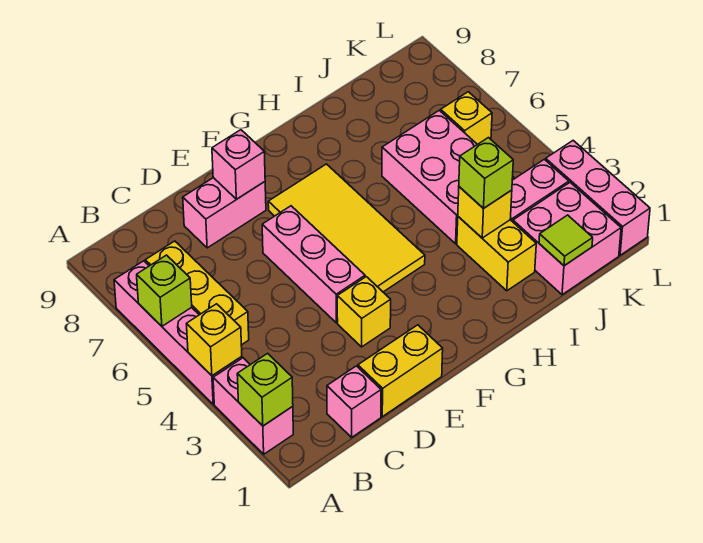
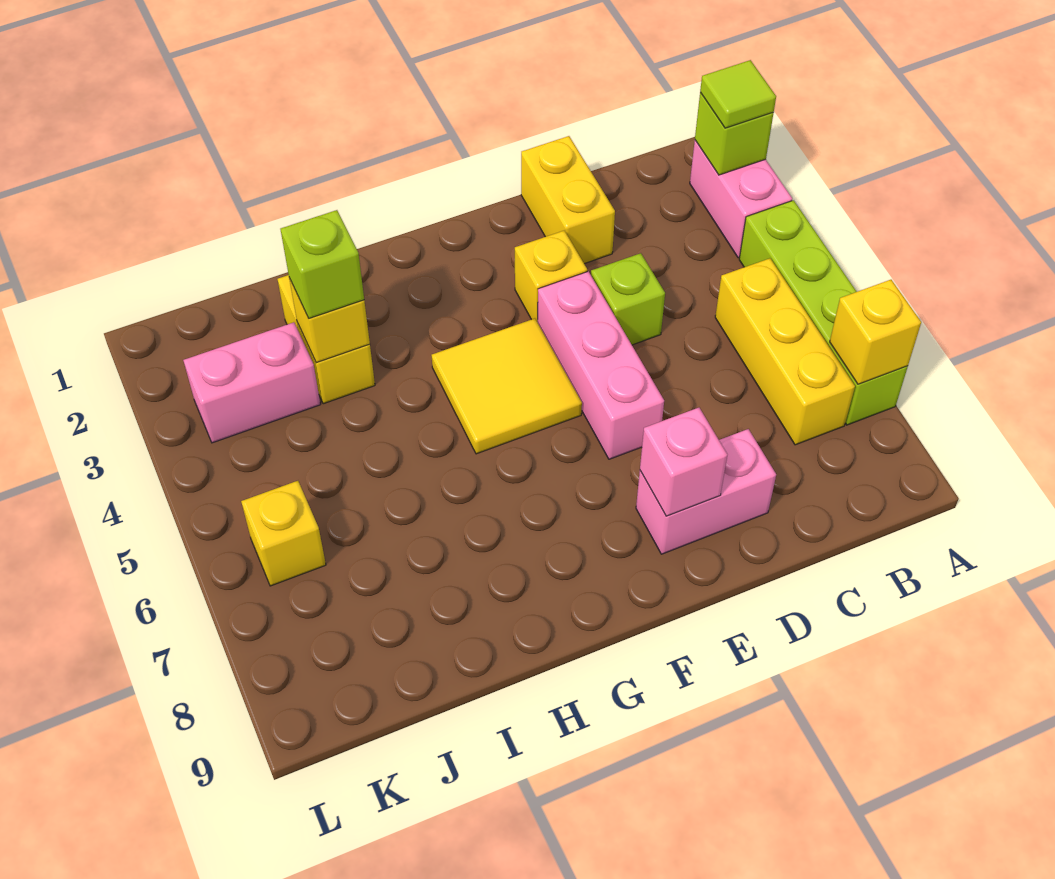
pink brick A4:A7 level 1 -> lime brick A4:A7 level 1
yellow brick A4 level 2 -> yellow brick A7 level 2
lime brick A6 level 2 -> lime brick D4 level 1
pink brick C1 level 1 -> none
yellow brick D1:E1 level 1 -> yellow brick D1:D2 level 1
yellow tile F4:G7 level 1 -> yellow tile F4:G5 level 1
pink brick I4:J6 level 1 -> none
pink brick J1:K2 level 1 -> none
lime tile J1 level 2 -> lime tile A2 level 3
pink brick L1:L3 level 1 -> none

